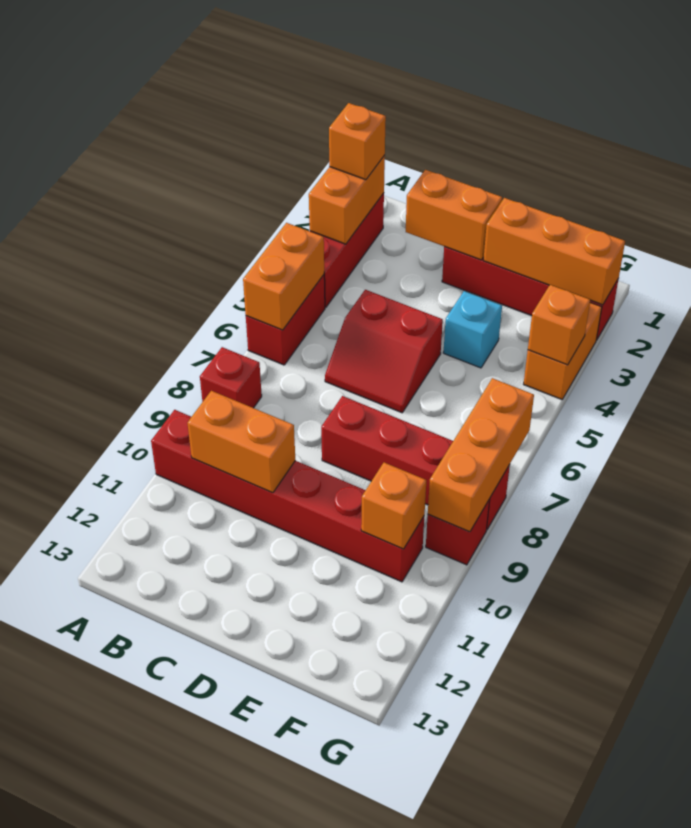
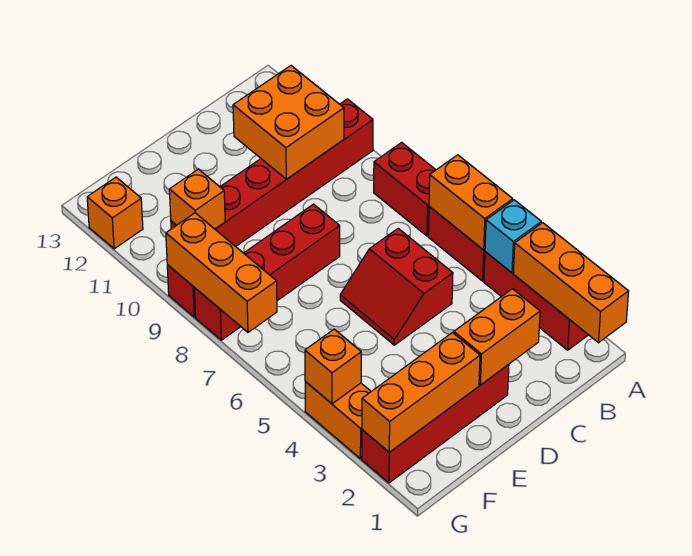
orange brick A2:A3 level 2 -> orange brick A1:A3 level 2
orange brick A2 level 3 -> orange brick G12 level 1
red brick A8 level 1 -> red brick A7:A8 level 1
orange brick B10:C10 level 2 -> orange brick B10:C11 level 2
red slope C5:D6 level 1 top 5 -> red slope C5:D6 level 1 top C
cyan brick E4 level 1 -> cyan brick A4 level 2

